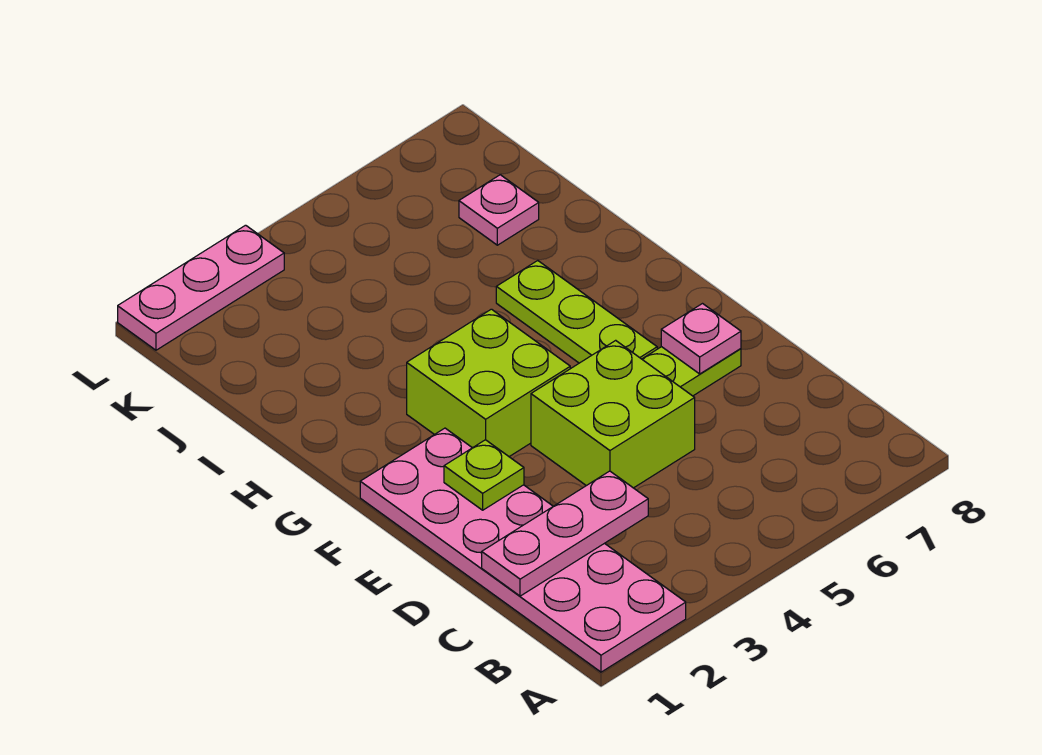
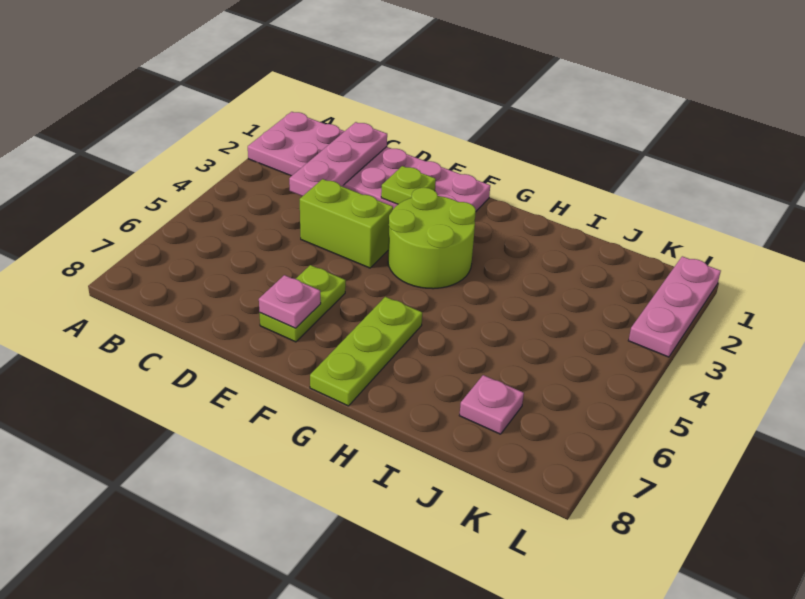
lime brick D4:E5 level 1 -> lime brick D4:E4 level 1
lime brick F3:G4 level 1 -> lime round brick F3:G4 level 1
lime plate F6:H6 level 1 -> lime plate G6:G8 level 1

